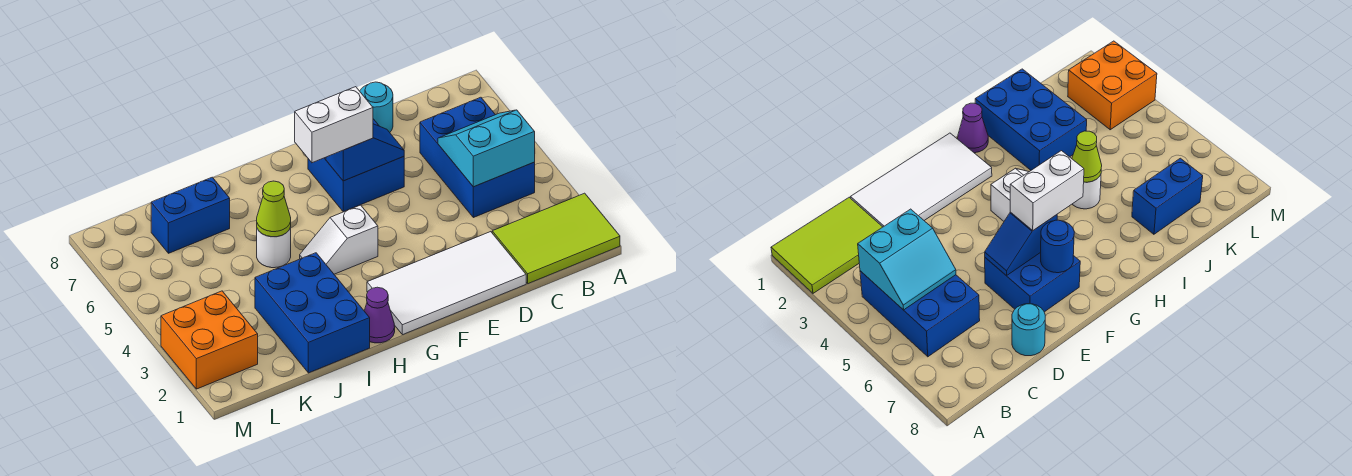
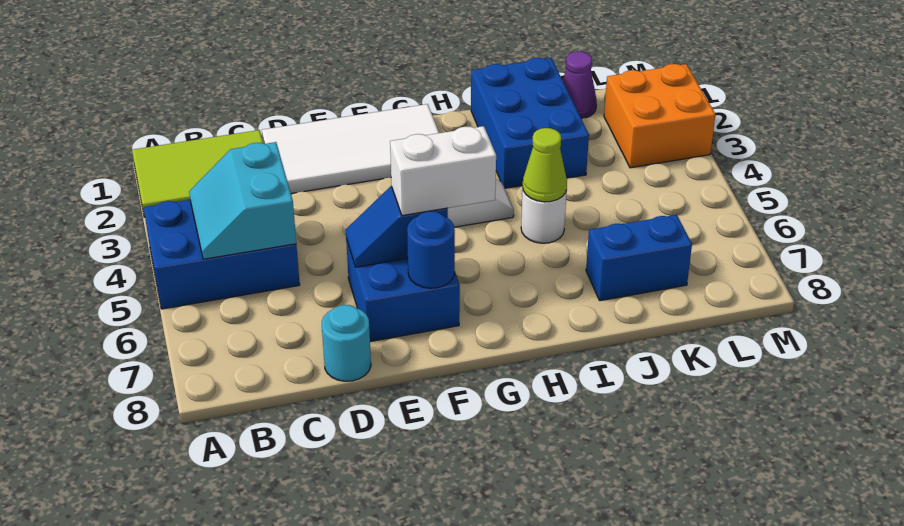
blue brick B4:C6 level 1 -> blue brick A4:C5 level 1
cyan slope B4:C5 level 2 top 4 -> cyan slope B4:C5 level 2 top C
purple cone H1 level 1 -> purple cone K1 level 1

